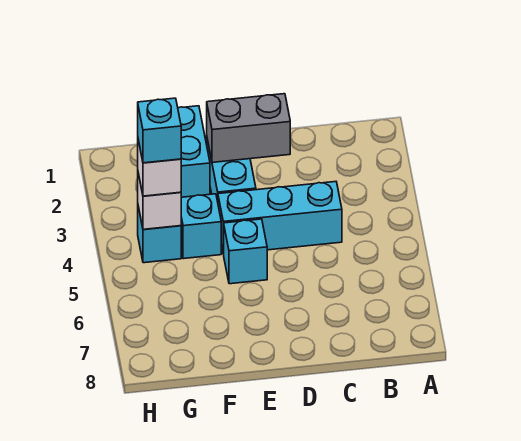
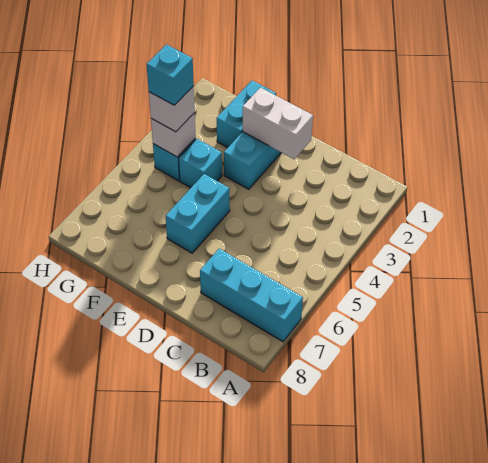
cyan brick C4:E4 level 1 -> cyan brick A7:C7 level 1
grey brick D2:E2 level 2 -> white brick D2:E2 level 2
cyan brick E5 level 1 -> cyan brick E5:E6 level 1

